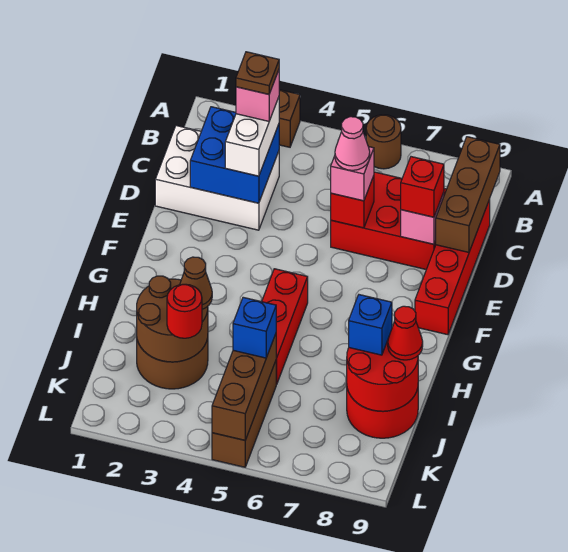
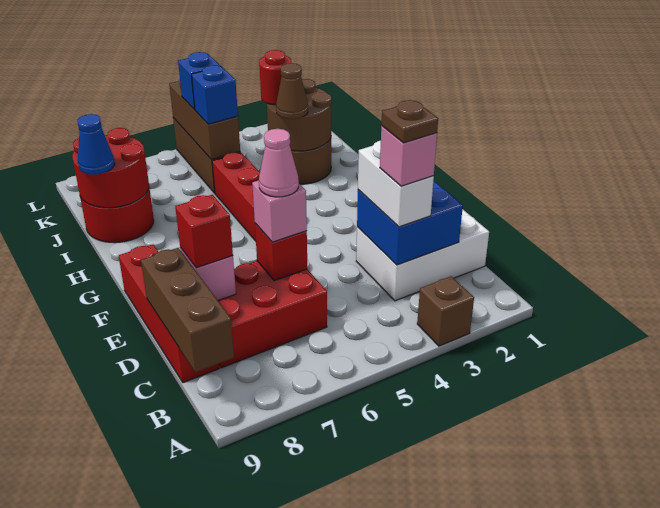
brown round brick A6 level 1 -> none
blue brick I8 level 3 -> blue brick K5 level 3
red cone I9 level 3 -> blue cone I9 level 3

